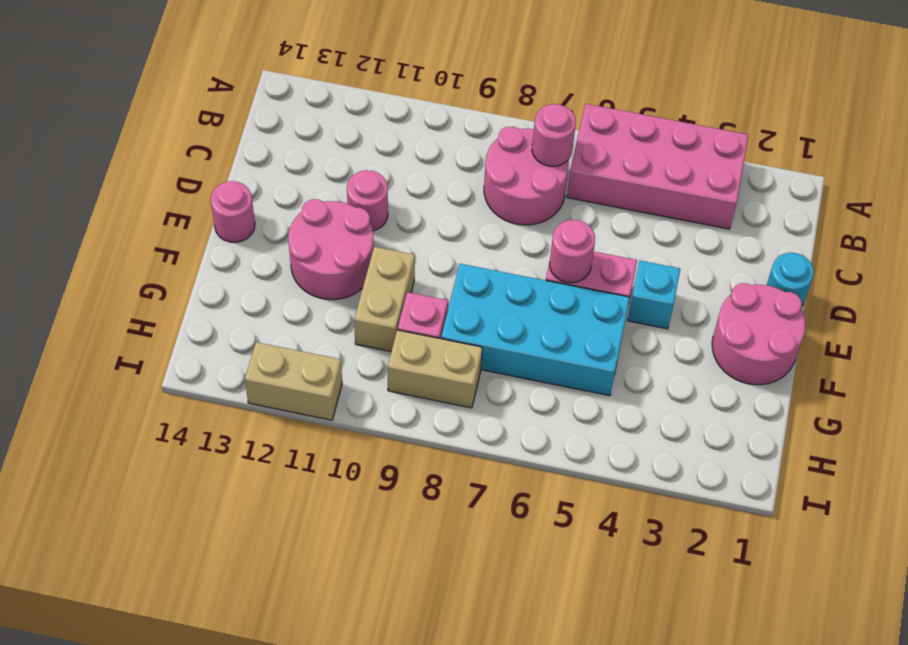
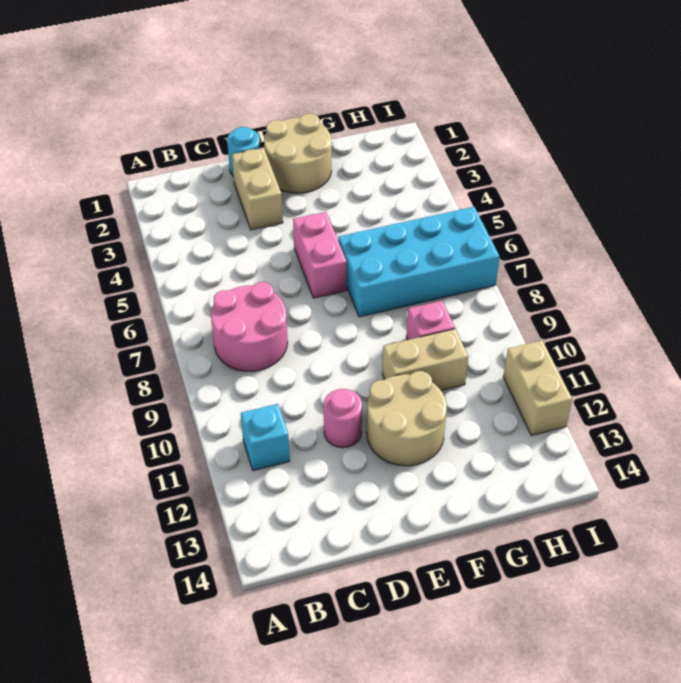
pink brick A3:B6 level 1 -> none
pink round brick B7 level 2 -> none
pink round brick E1:F2 level 1 -> tan round brick E1:F2 level 1
cyan brick E4 level 1 -> cyan brick B11 level 1
pink round brick E6 level 2 -> none
pink round brick E11:F12 level 1 -> tan round brick E11:F12 level 1
pink round brick E14 level 1 -> none
cyan brick F5:G8 level 1 -> cyan brick F6:I7 level 1
tan brick H8:H9 level 1 -> tan brick D2:D3 level 1

